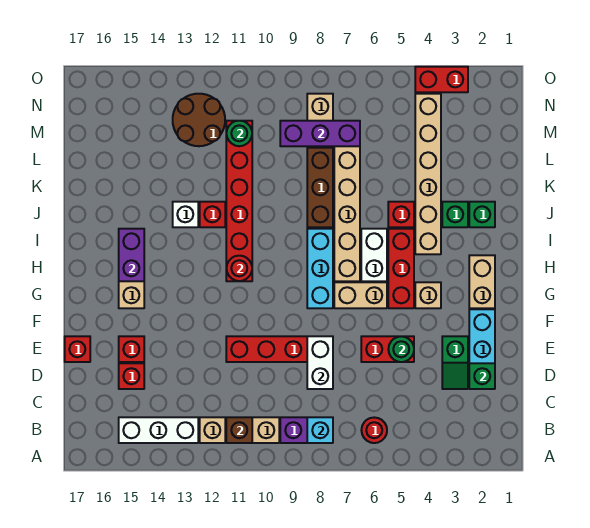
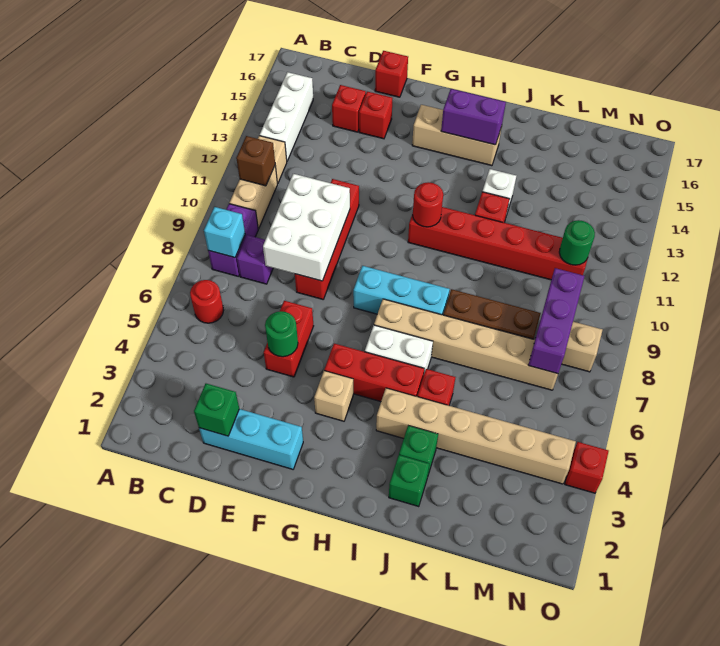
none -> purple brick C8 level 1
green slope D3:E3 level 1 top E -> none
white brick D8:E8 level 2 -> white brick D8:E10 level 2
tan brick G2:H2 level 1 -> none
tan brick G6:G7 level 1 -> none
brown round brick M12:N13 level 1 -> none
red brick O3:O4 level 1 -> red brick O4 level 1

